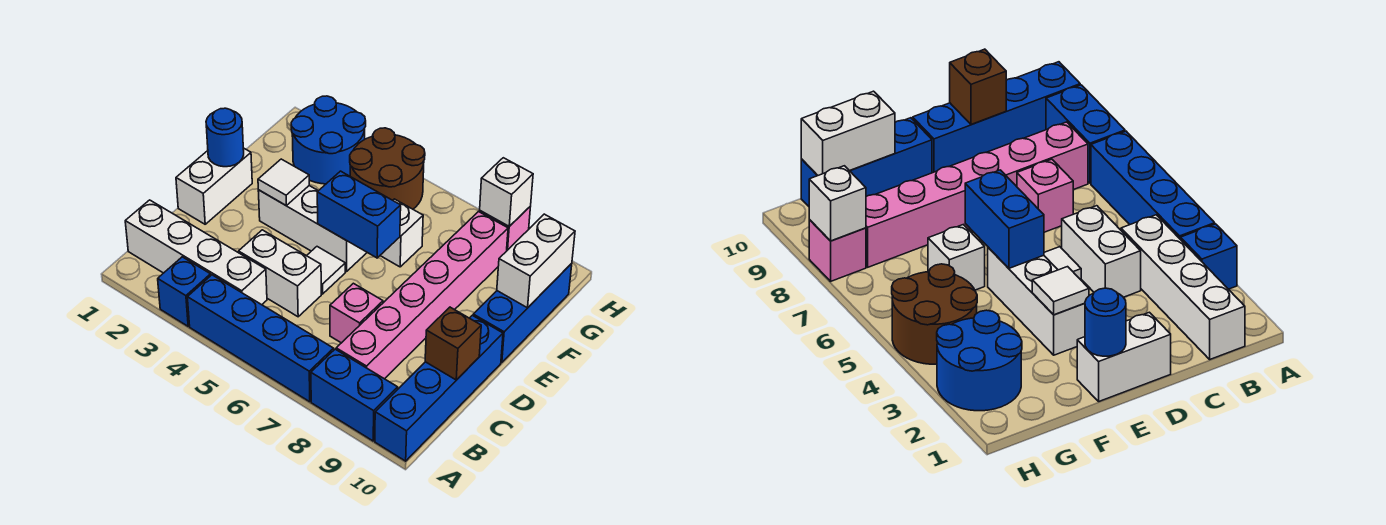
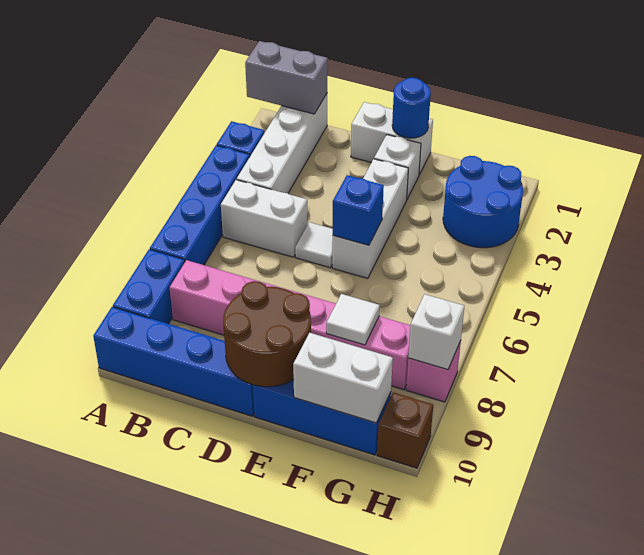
none -> grey brick A1:B1 level 2
white brick C4:C5 level 1 -> white brick B5:C5 level 1
pink brick C7 level 1 -> none
brown brick C10 level 2 -> brown brick H10 level 1
white tile E3 level 2 -> white tile F8 level 2
blue brick E5:E6 level 2 -> blue brick E5 level 2
white brick F6 level 1 -> white brick E2 level 1
brown round brick G4:H5 level 1 -> brown round brick D9:E10 level 2

